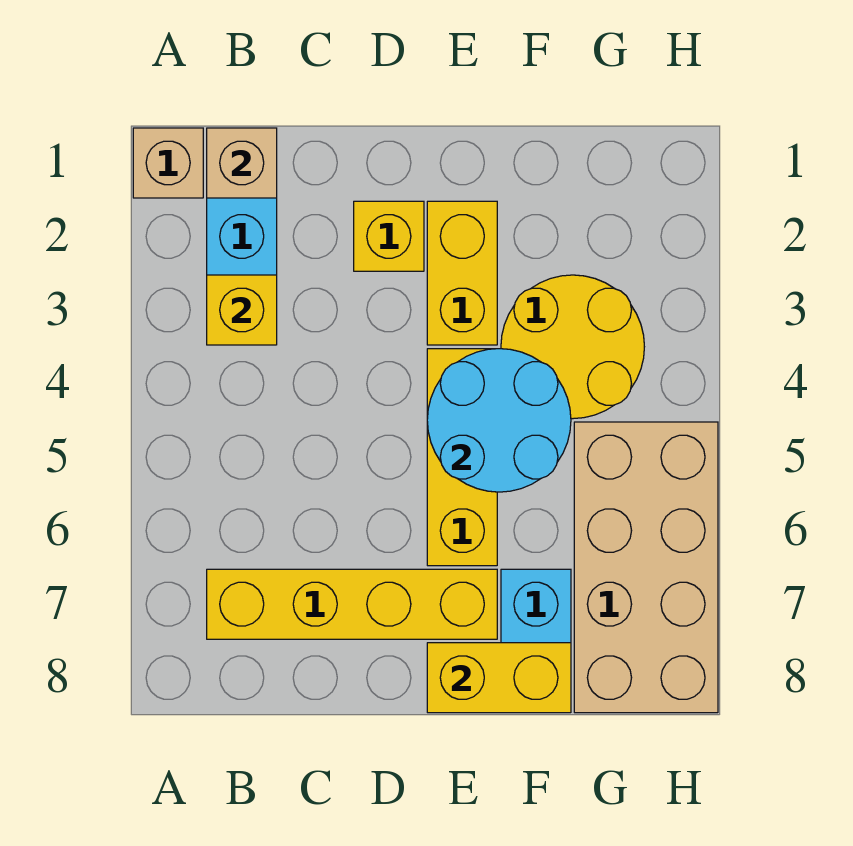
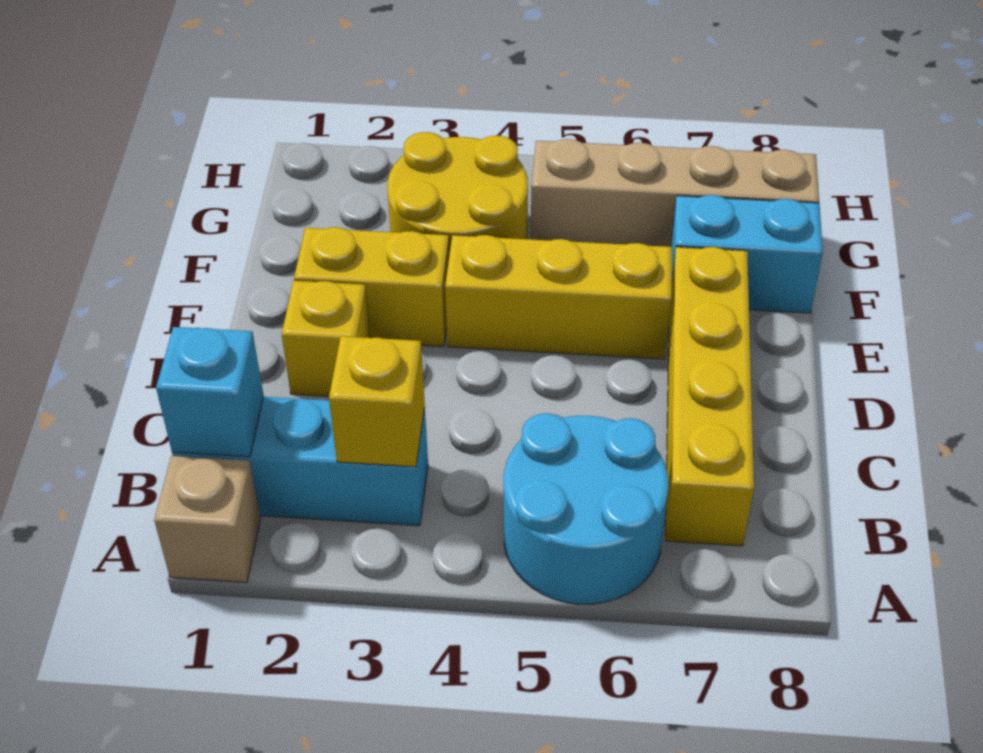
tan brick B1 level 2 -> cyan brick B1 level 2
cyan round brick E4:F5 level 2 -> cyan round brick A5:B6 level 1
yellow brick E8:F8 level 2 -> none
tan brick G5:H8 level 1 -> tan brick G5:G8 level 1

